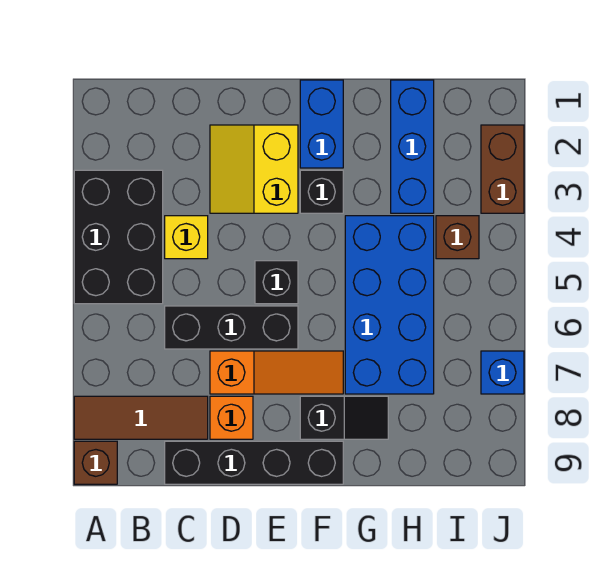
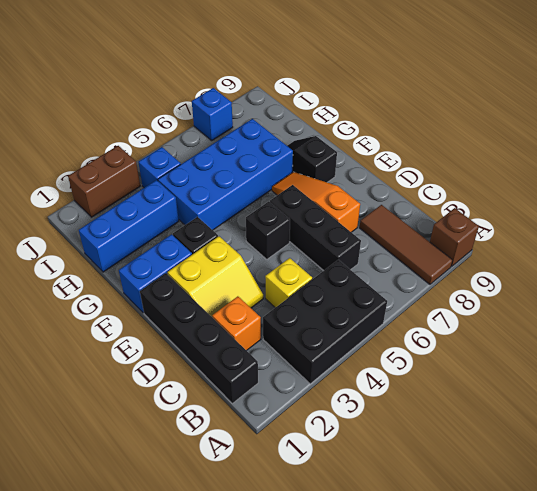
black brick C9:F9 level 1 -> black brick B1:E1 level 1
orange brick D8 level 1 -> orange brick C2 level 1
brown brick I4 level 1 -> blue brick I4 level 1

